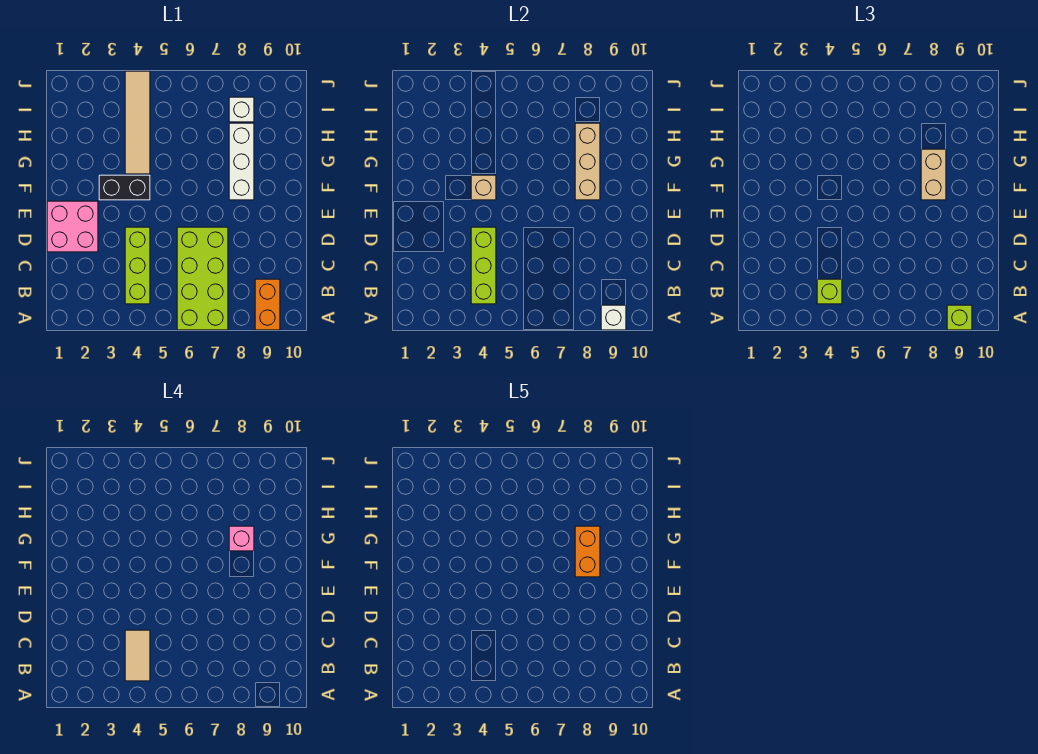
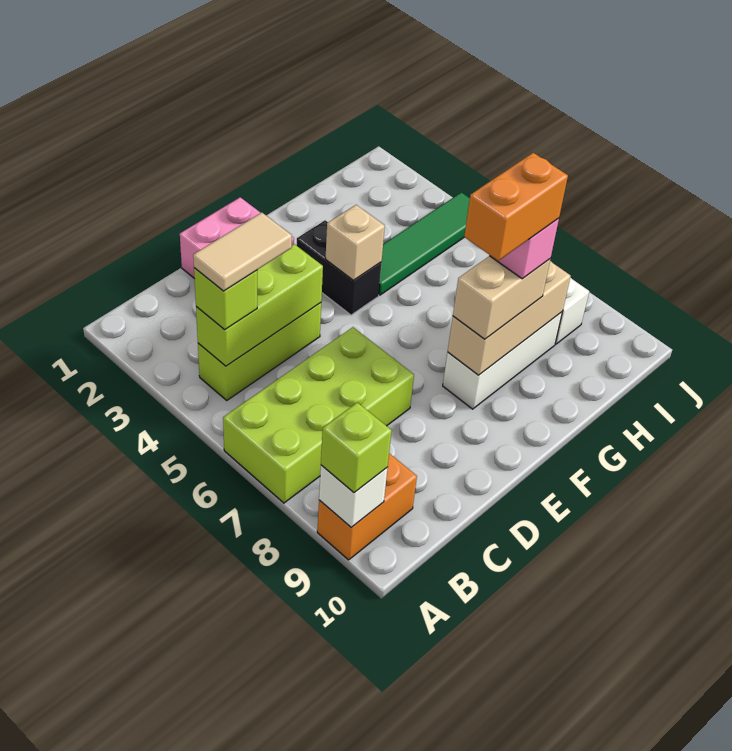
tan tile G4:J4 level 1 -> green tile G4:J4 level 1

